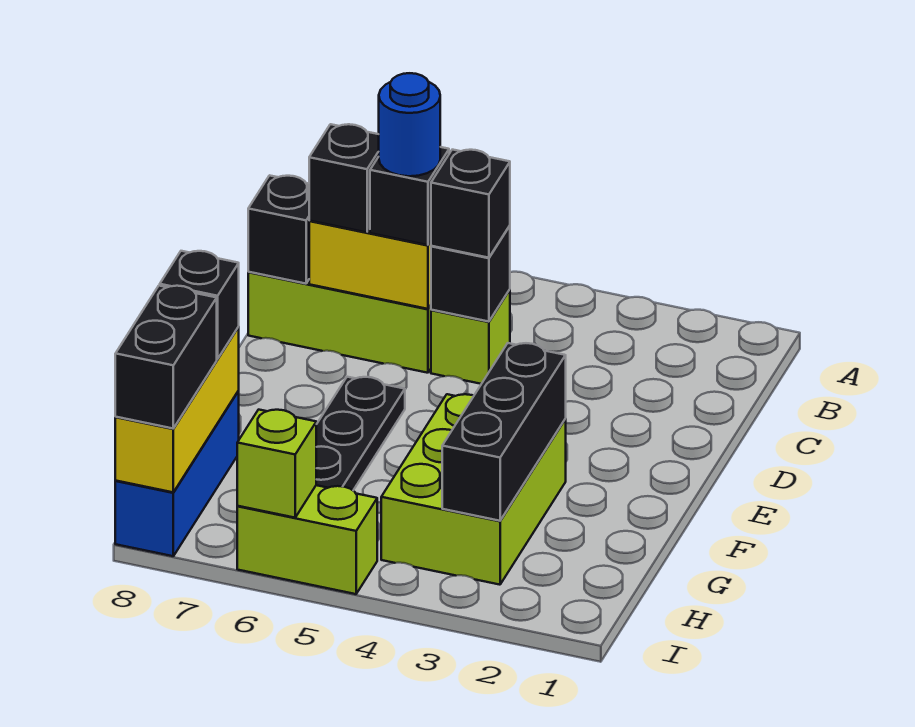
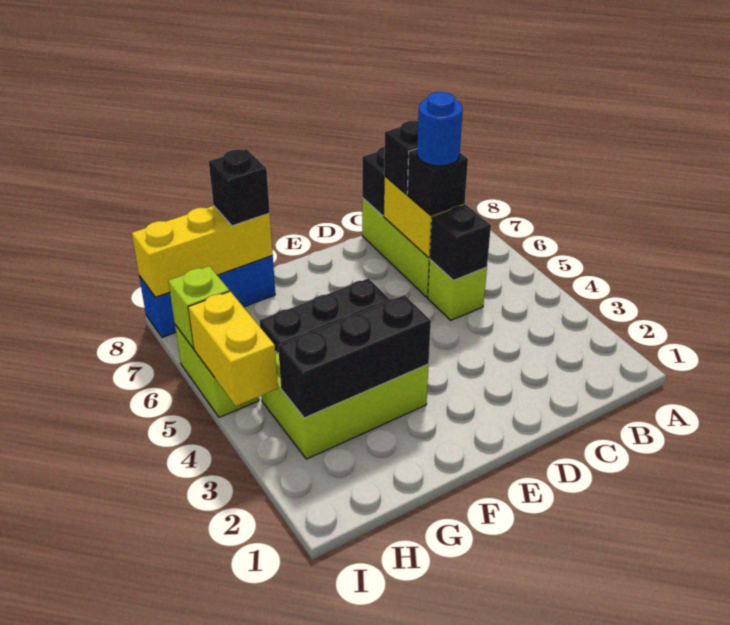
black brick C5 level 3 -> none
black brick H8:I8 level 3 -> none
none -> yellow brick I4:I5 level 2

